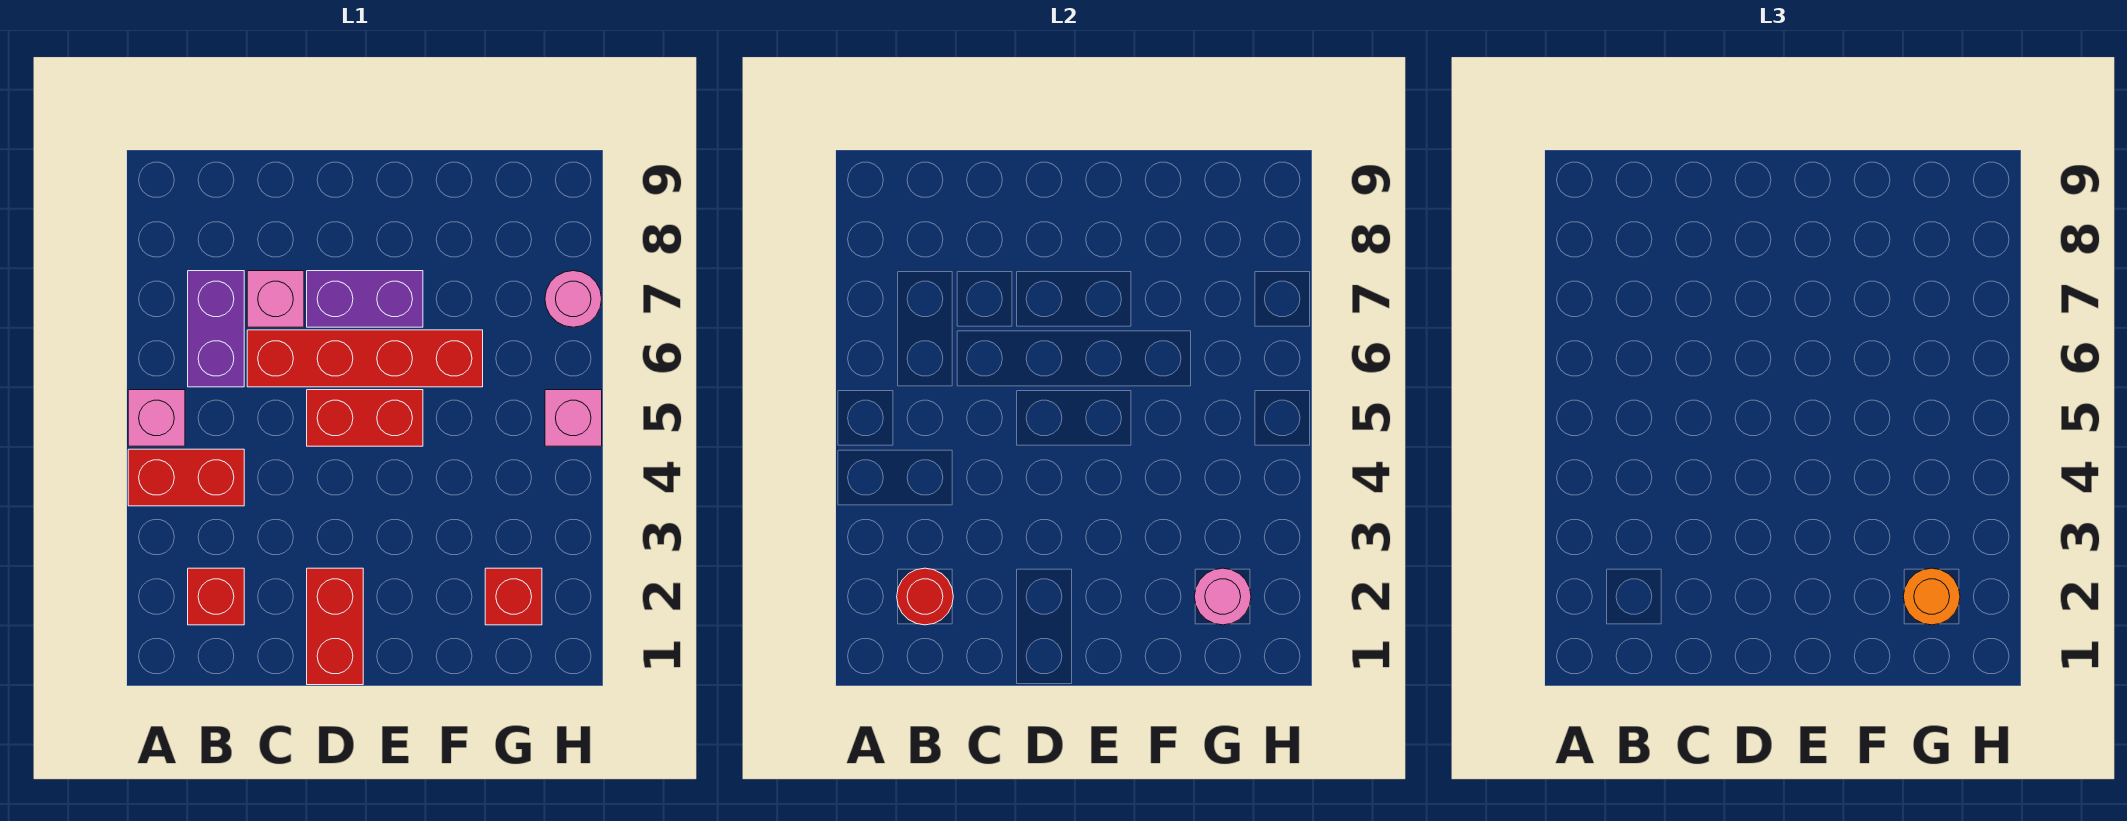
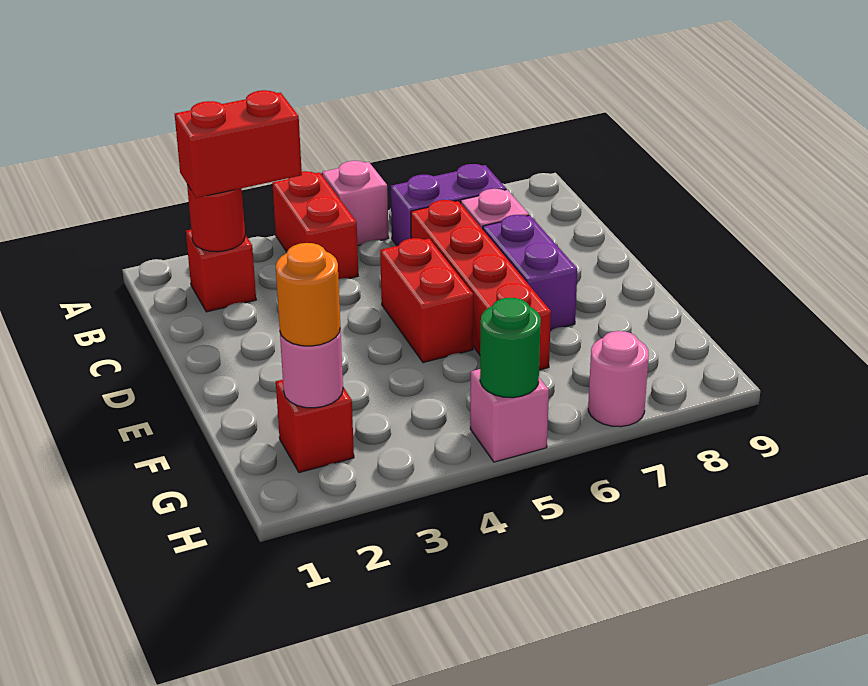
red brick D1:D2 level 1 -> red brick B2:B3 level 3
none -> green round brick H5 level 2

